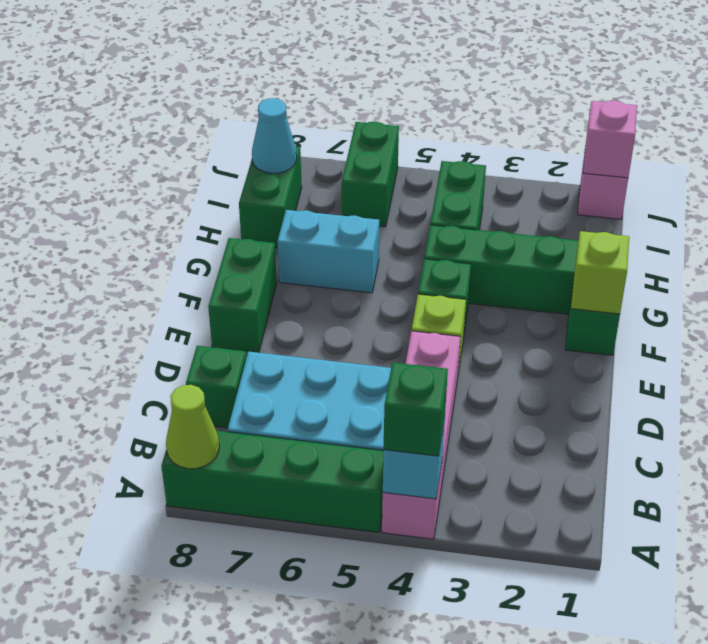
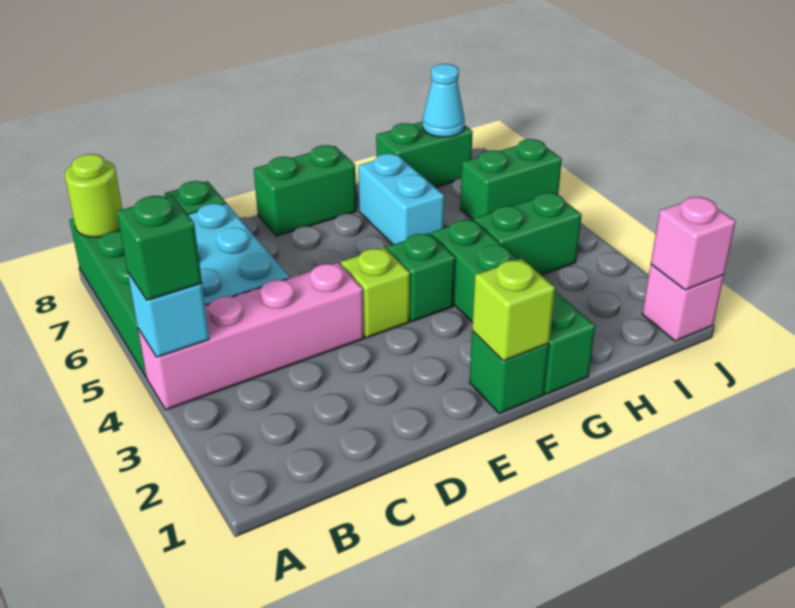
lime cone A8 level 2 -> lime round brick A8 level 2

